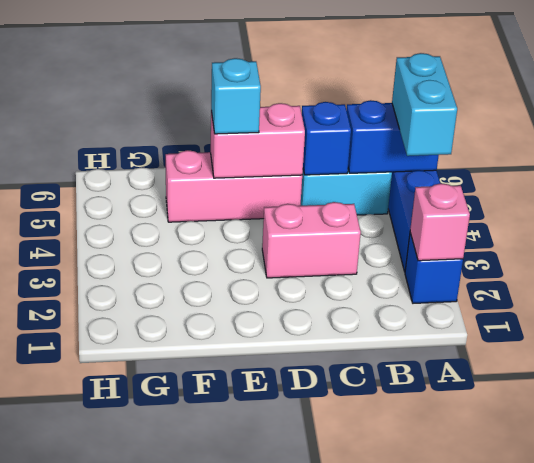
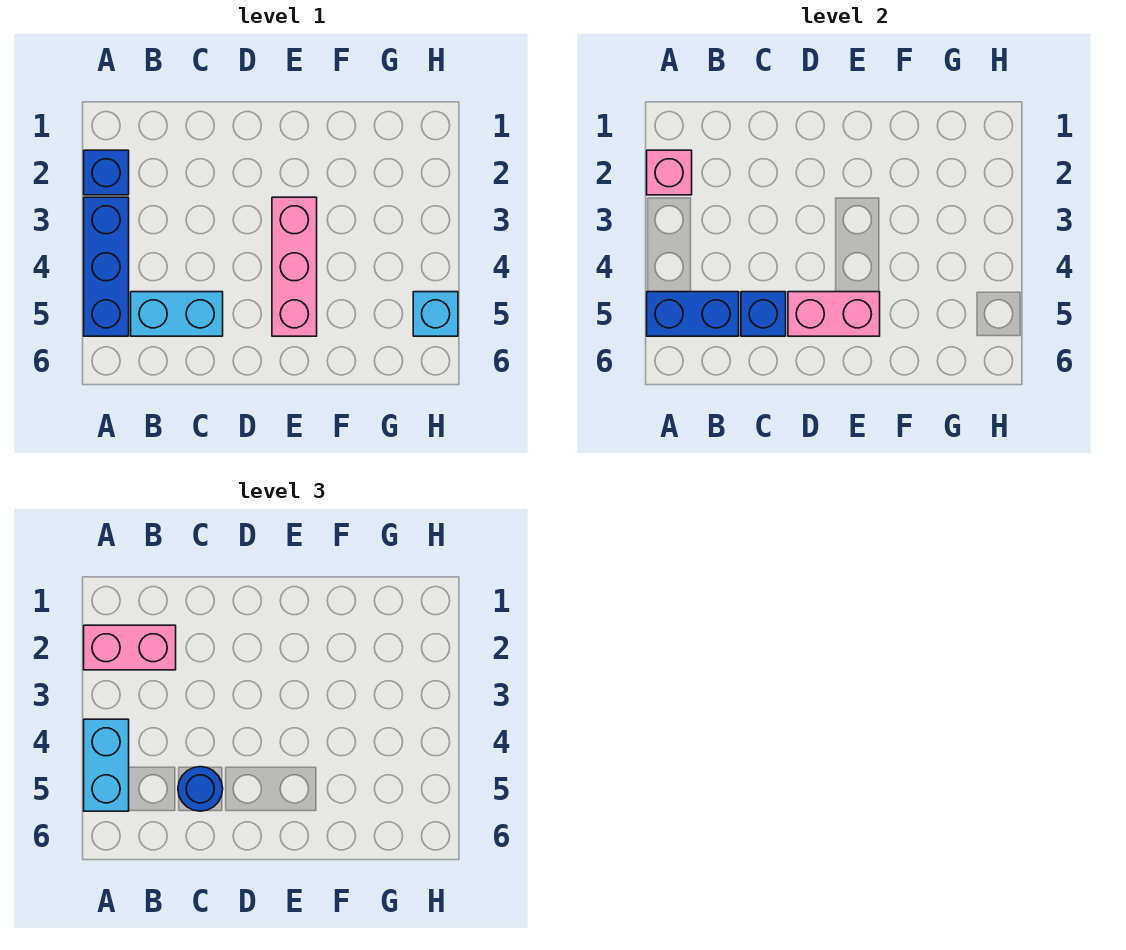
pink brick C3:D3 level 1 -> pink brick A2:B2 level 3
none -> blue round brick C5 level 3
pink brick D5:F5 level 1 -> pink brick E3:E5 level 1
cyan brick E5 level 3 -> cyan brick H5 level 1

